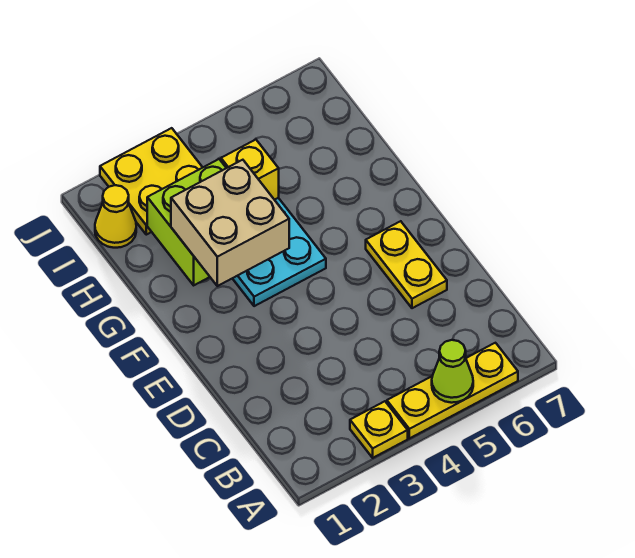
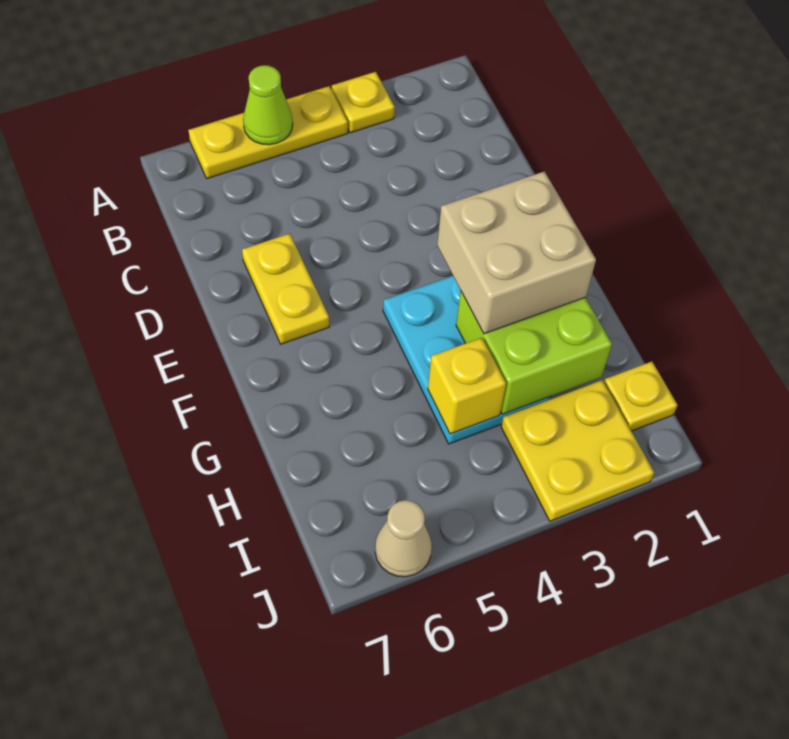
yellow cone I1 level 1 -> yellow plate I1 level 1
none -> tan cone J6 level 1

